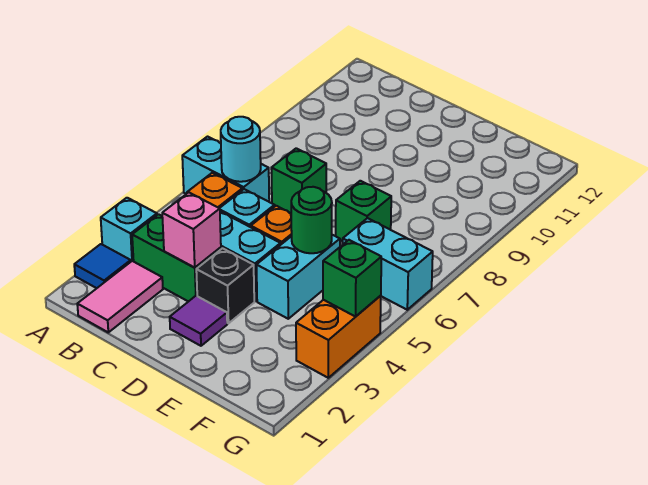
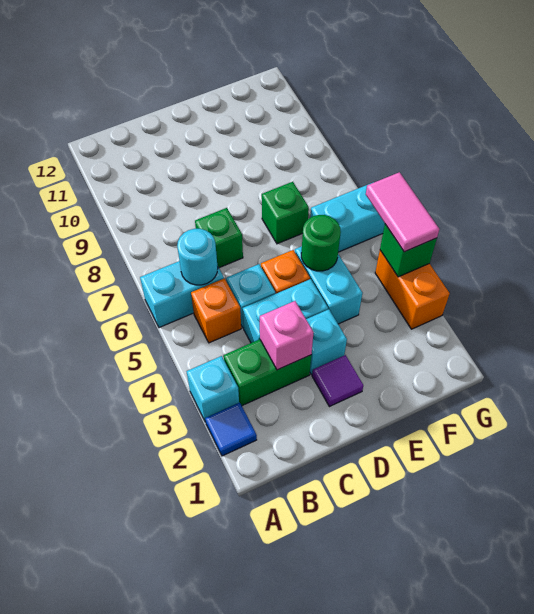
pink tile B1:B2 level 1 -> pink tile G4:G5 level 3
black brick D3 level 1 -> cyan brick D3 level 1

